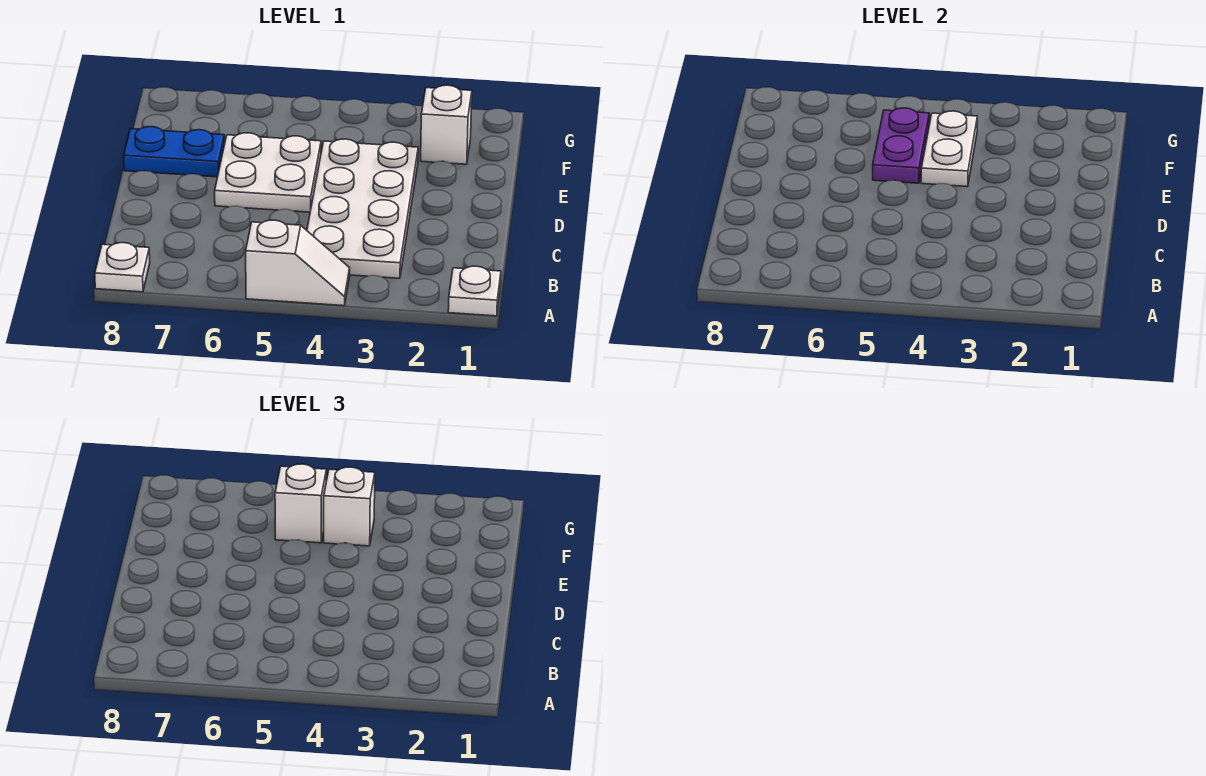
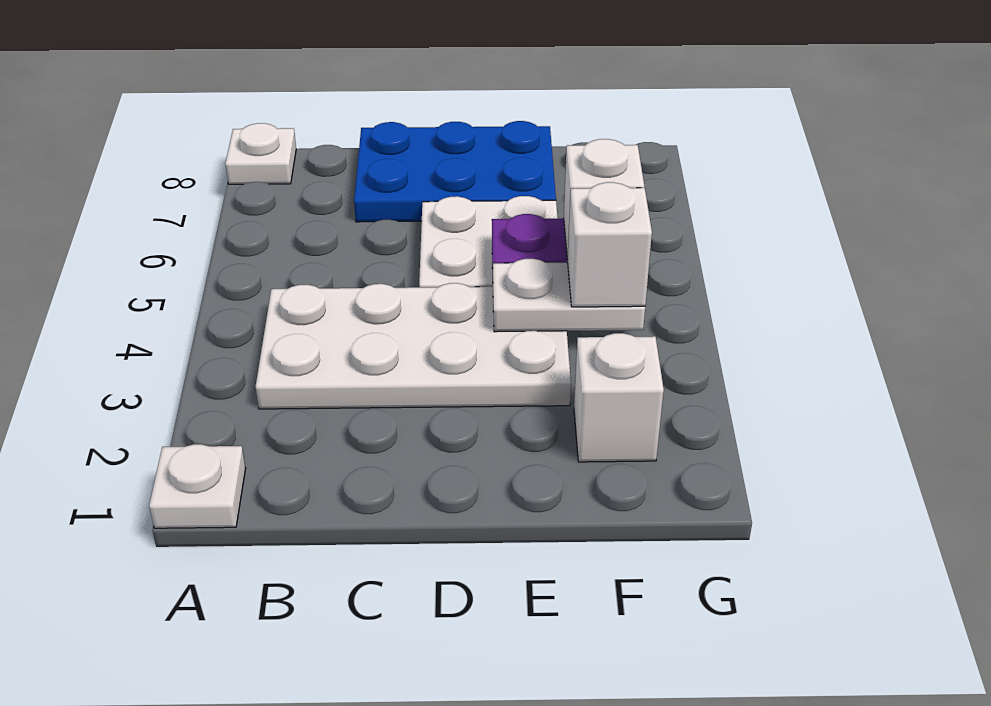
white slope A4:A5 level 1 top 5 -> none
blue plate E7:E8 level 1 -> blue plate C7:E8 level 1

